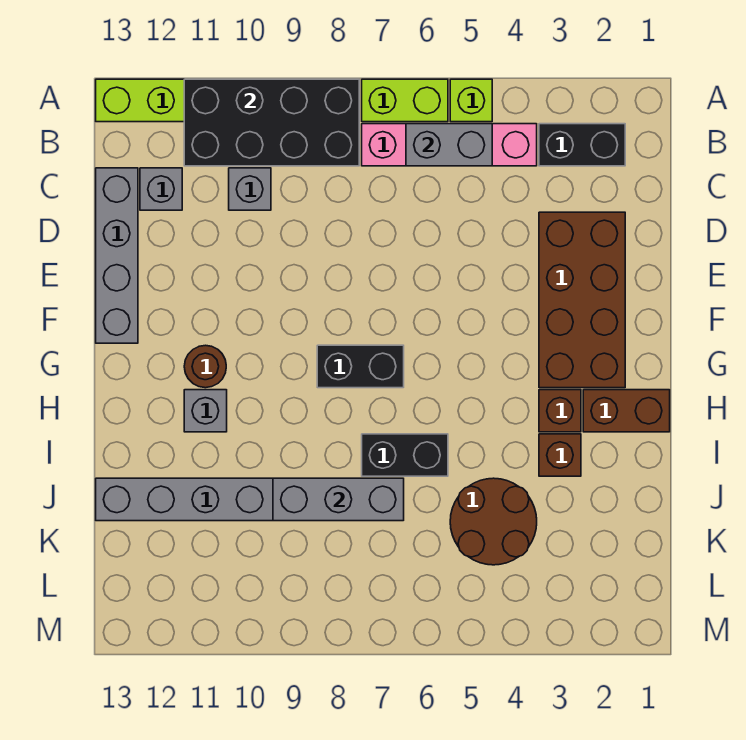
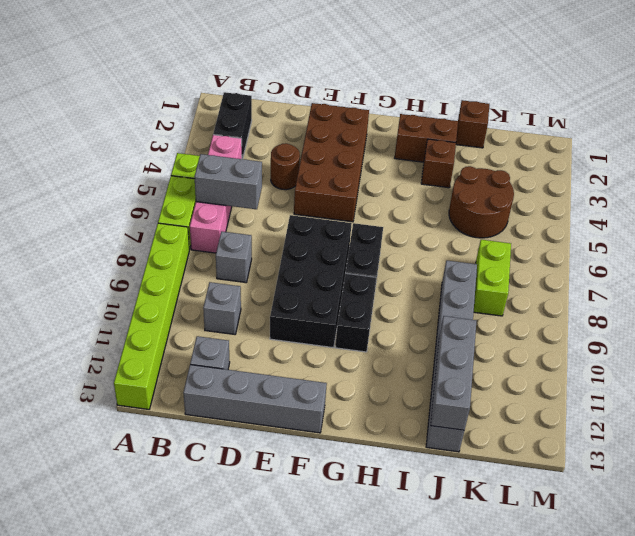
black brick A8:B11 level 2 -> black brick E7:F10 level 1
grey brick B5:B6 level 2 -> grey brick B6:C6 level 2
brown brick D2:G3 level 1 -> brown brick E2:F5 level 1
brown round brick G11 level 1 -> brown round brick D4 level 1
brown brick H1:H2 level 1 -> brown brick H2:I2 level 1
brown brick H3 level 1 -> brown brick J1 level 1
grey brick H11 level 1 -> grey brick C8 level 1
black brick I6:I7 level 1 -> black brick G9:G10 level 1
grey brick J7:J9 level 2 -> grey brick J11:J13 level 2
none -> lime brick K7:K8 level 1

